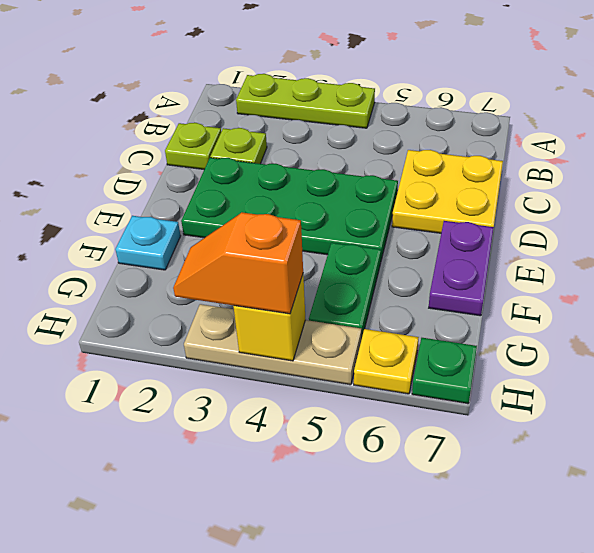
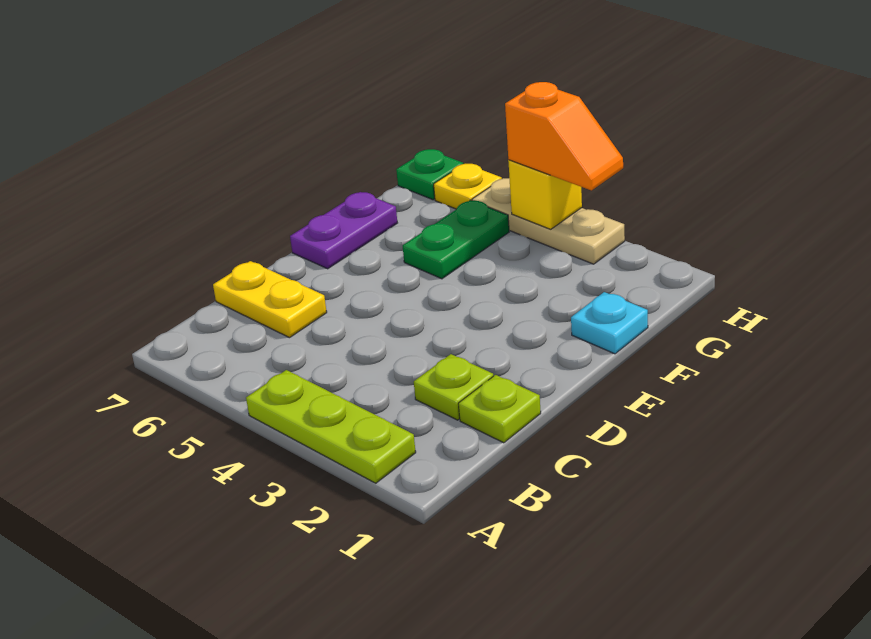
yellow plate C6:D7 level 1 -> yellow plate C6:C7 level 1
green plate D2:E5 level 1 -> none

